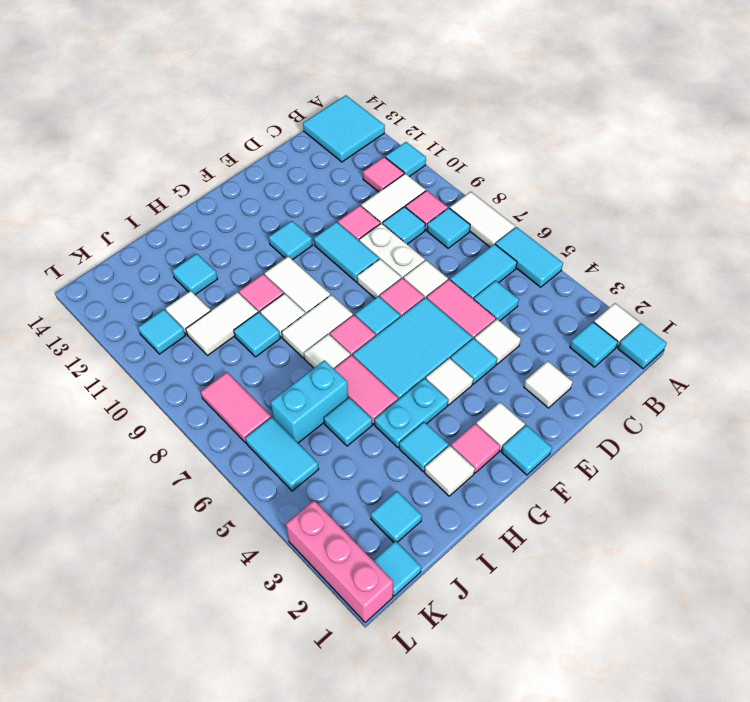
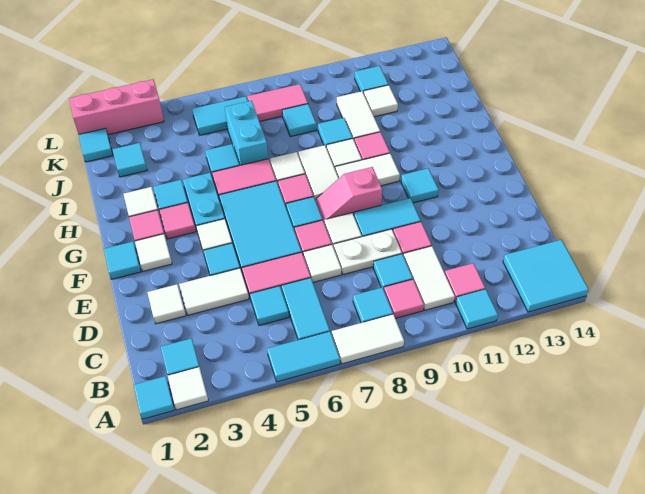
white tile D4 level 1 -> white tile D3:D4 level 1
none -> pink slope F8:F9 level 1 top 9
none -> pink tile G3 level 1
cyan tile I12 level 1 -> cyan tile J8 level 1

